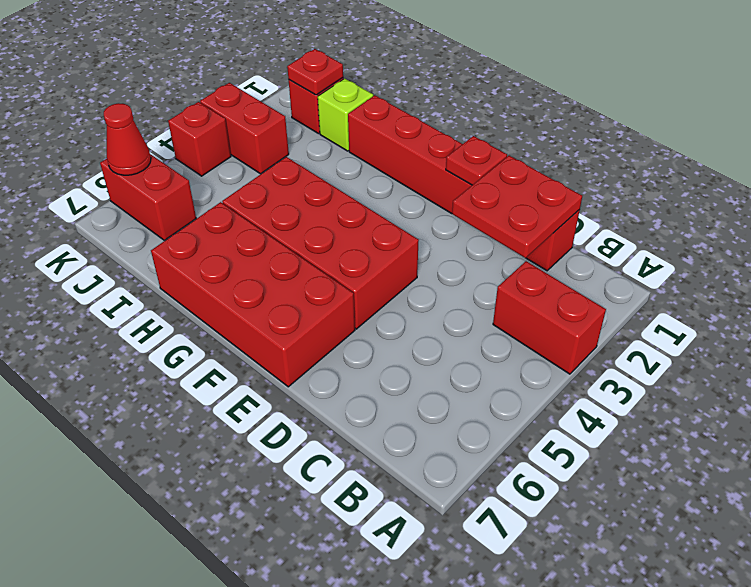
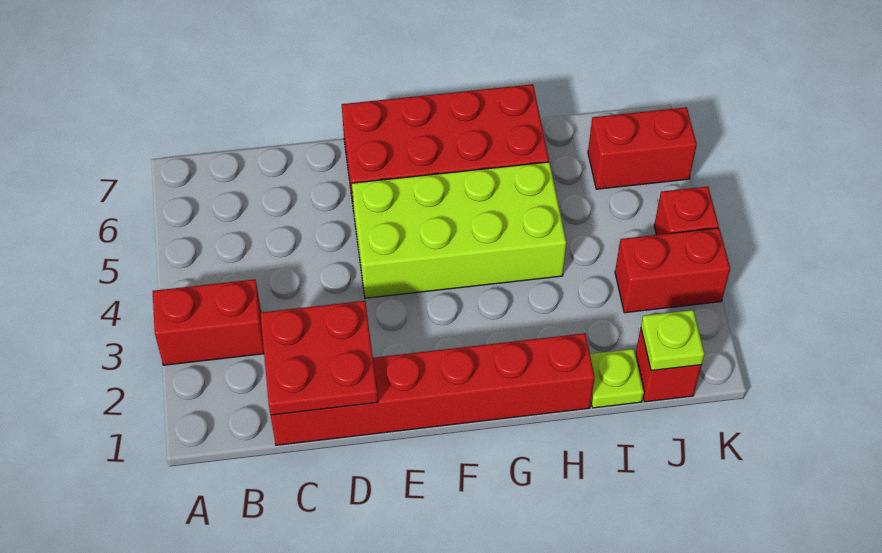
red plate E1 level 2 -> none
red brick E4:H5 level 1 -> lime brick E4:H5 level 1
lime brick I1 level 1 -> lime plate I1 level 1
red plate J1 level 2 -> lime plate J1 level 2
red cone K6 level 2 -> none

